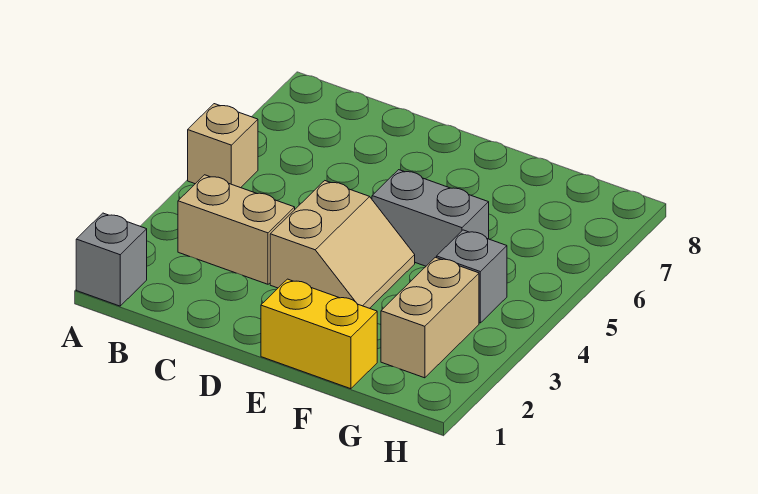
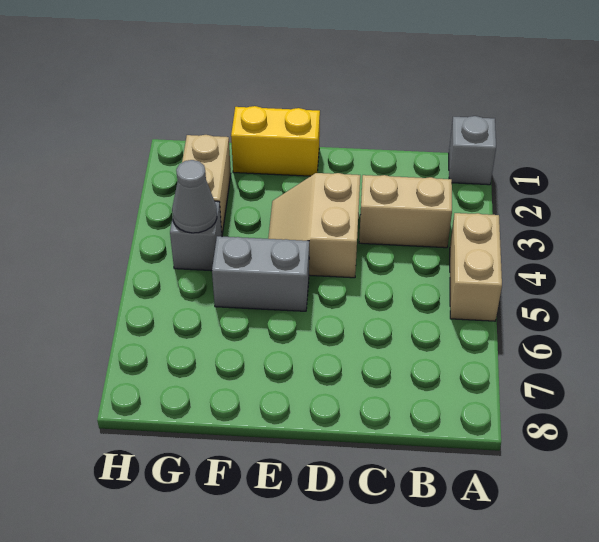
tan brick A5 level 1 -> tan brick A4:A5 level 1
none -> grey cone G4 level 2

